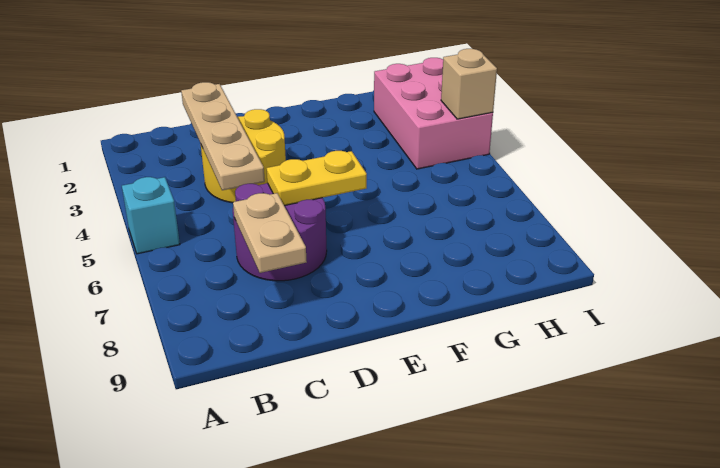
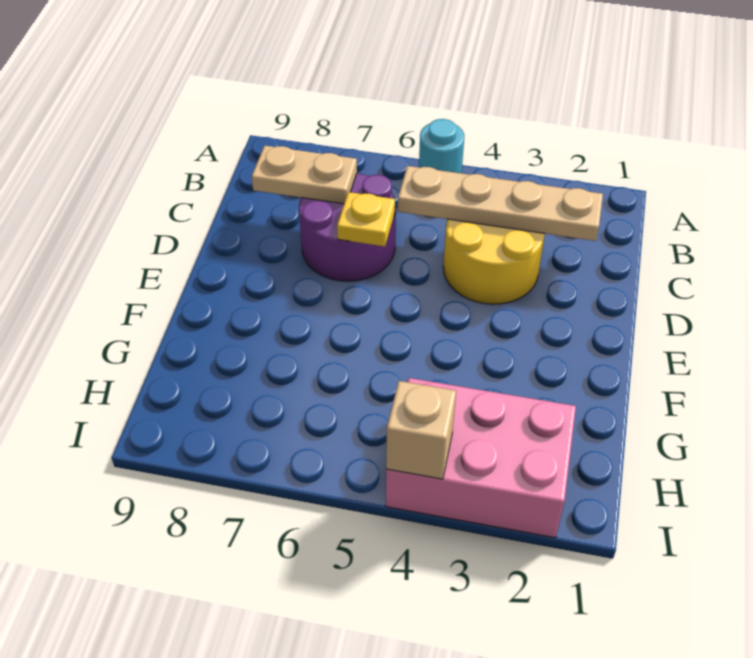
cyan brick A5 level 1 -> cyan round brick A5 level 1
yellow plate D6:E6 level 2 -> yellow plate D6 level 2

